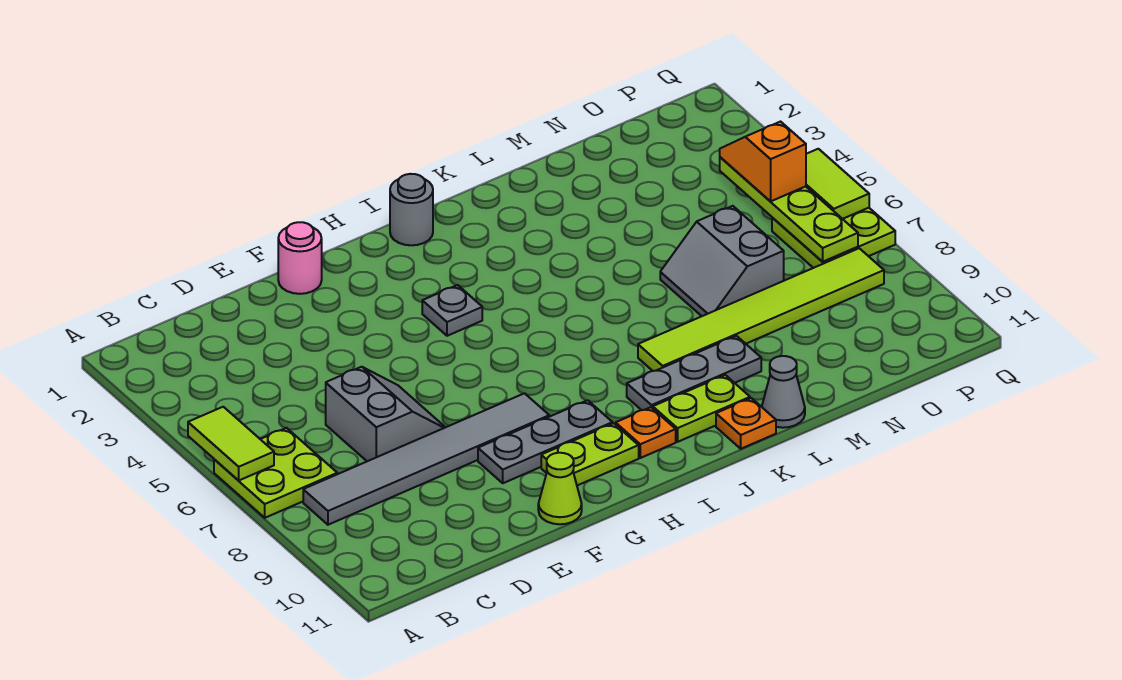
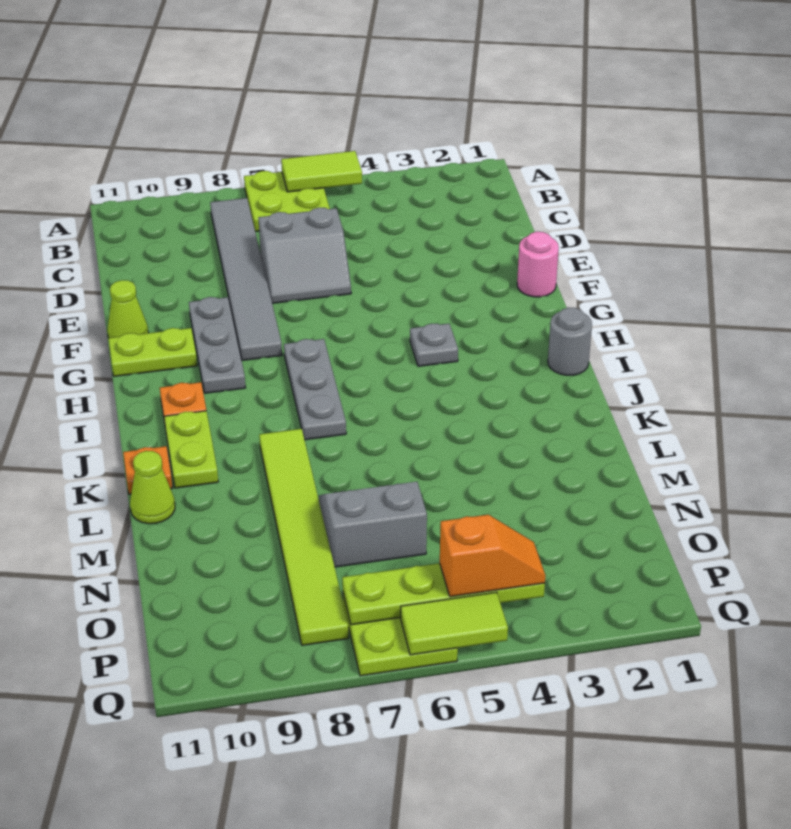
lime plate G10:H10 level 1 -> lime plate G10:G11 level 1
grey plate J9:L9 level 1 -> grey plate H7:J7 level 1
grey cone L11 level 1 -> lime cone L11 level 1

